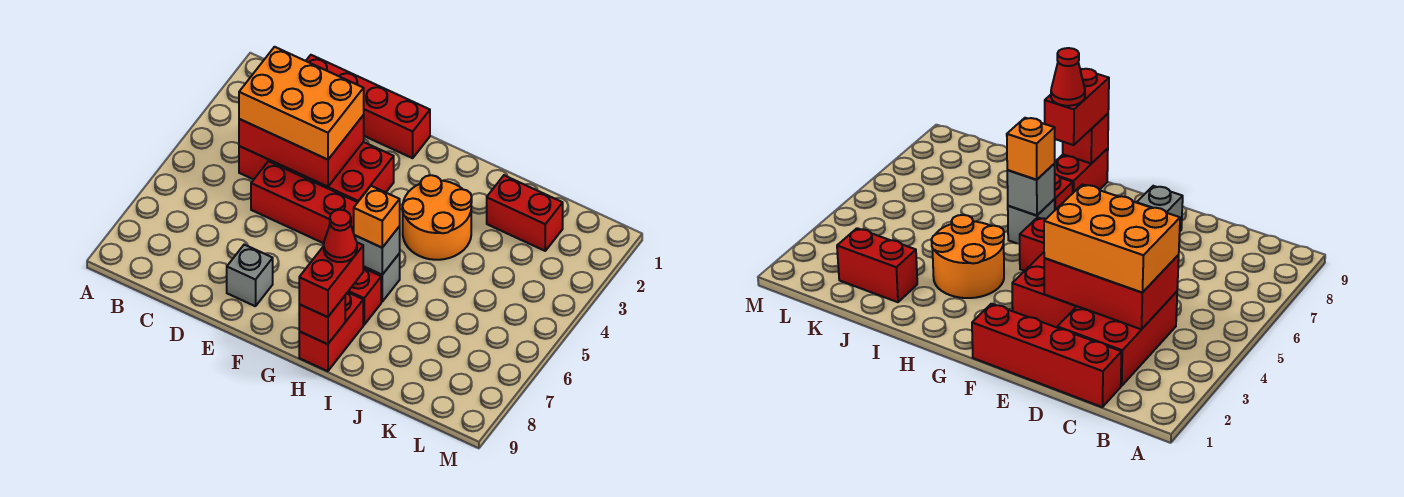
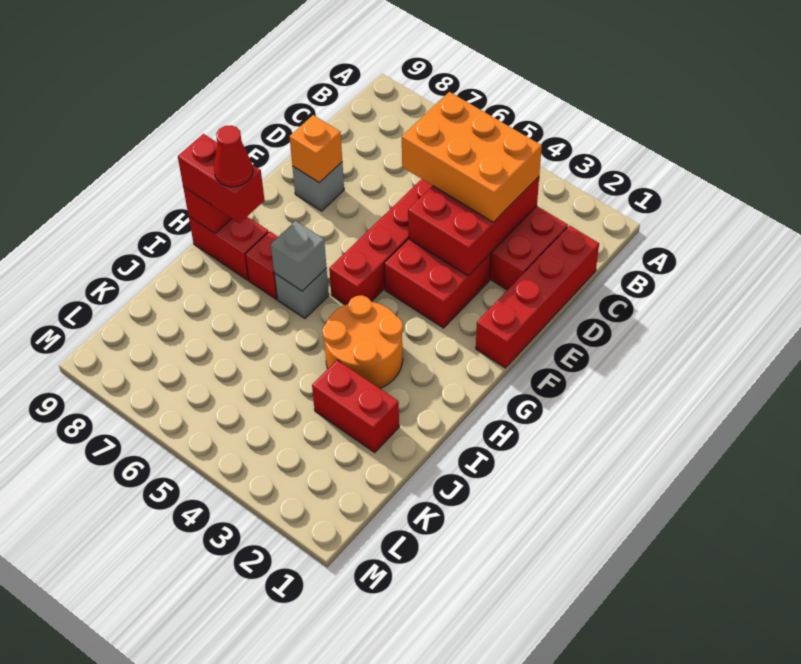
orange brick C3:E4 level 3 -> orange brick C3:D5 level 3
orange brick H6 level 3 -> orange brick E8 level 2
red brick J2:K2 level 1 -> red brick J2:J3 level 1

